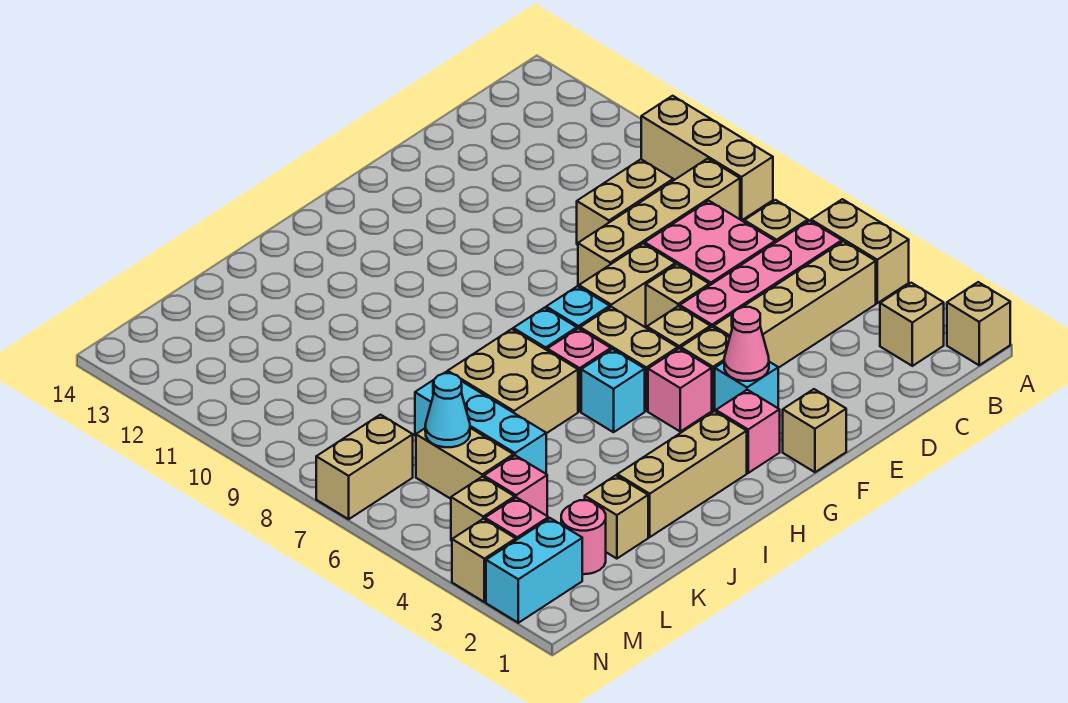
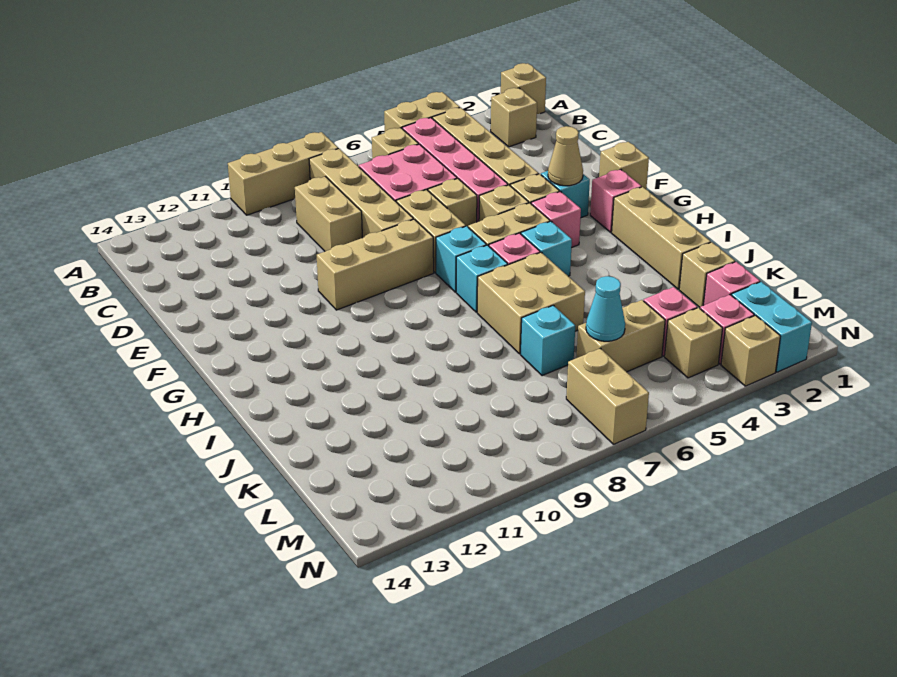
pink cone F3 level 2 -> tan cone F3 level 2
none -> tan brick F8:F10 level 1
cyan brick K5:K7 level 1 -> cyan brick K7 level 1
pink round brick L2 level 1 -> pink brick L2 level 1

